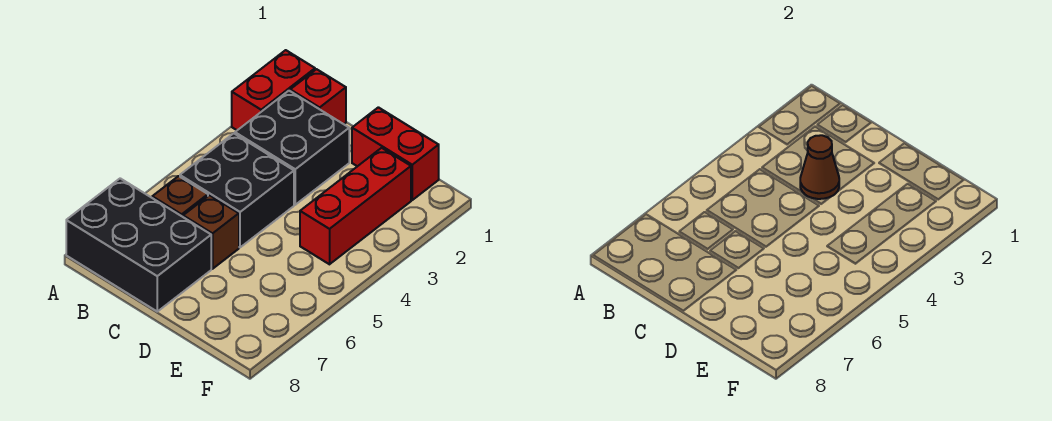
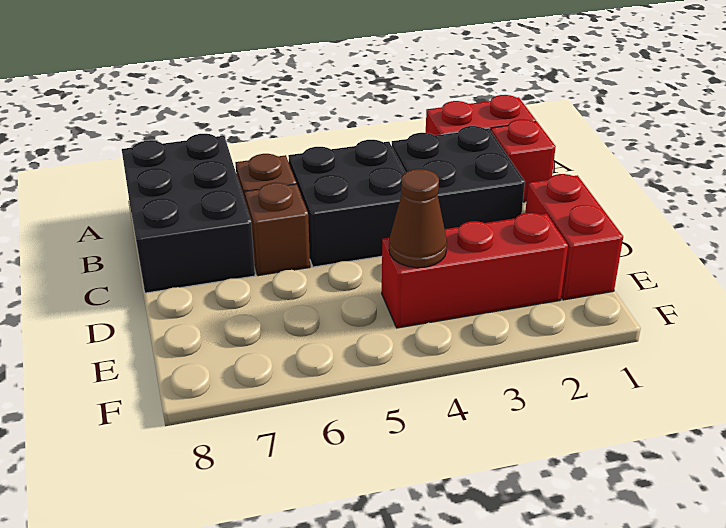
brown cone C3 level 2 -> brown cone E4 level 2

